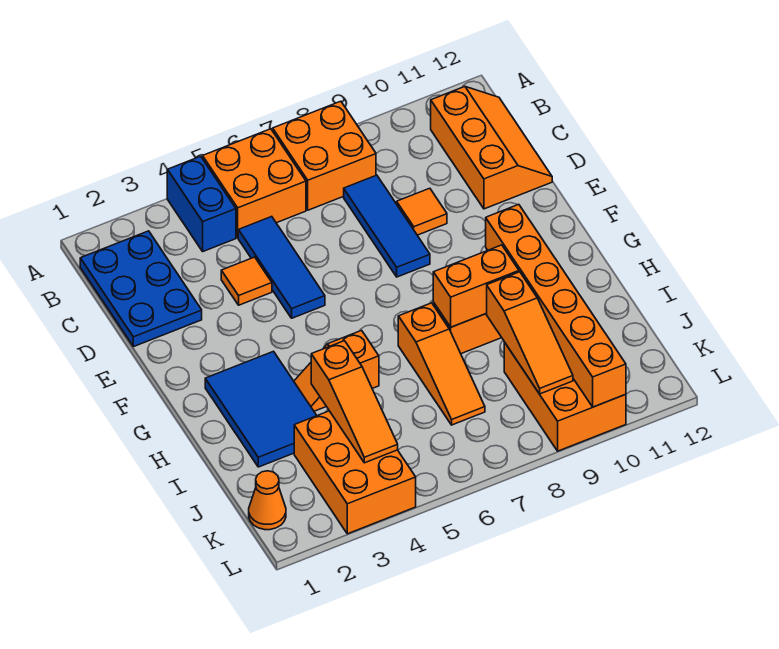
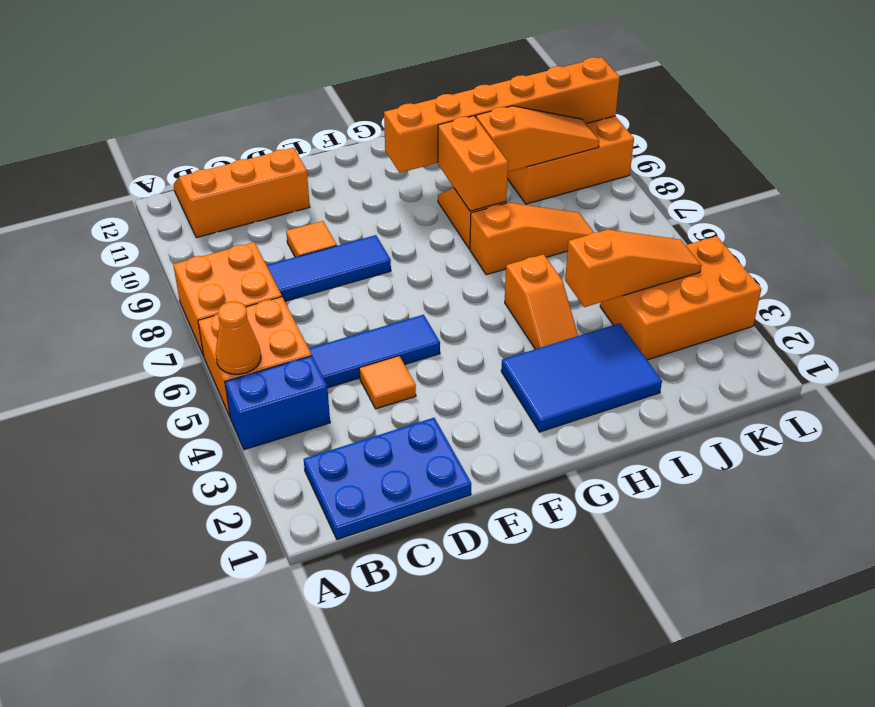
orange cone K1 level 1 -> orange cone A5 level 2

